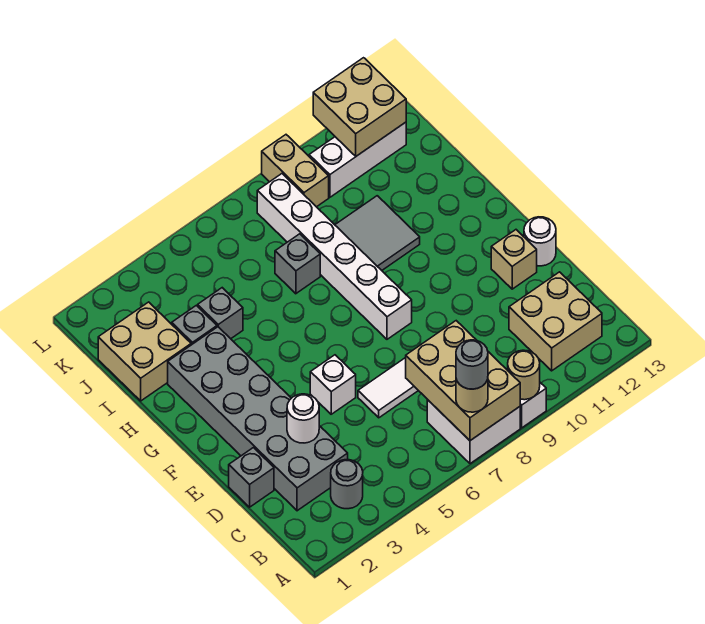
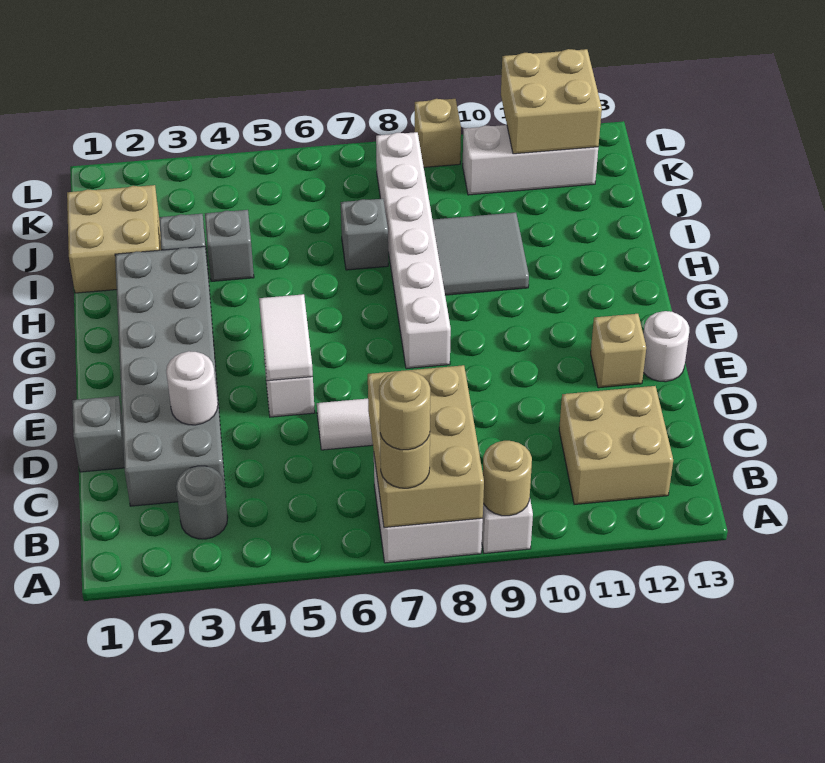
grey round brick A7 level 4 -> tan round brick A7 level 4
none -> white tile E5:F5 level 2
tan brick K9:L9 level 1 -> tan brick L9 level 1

